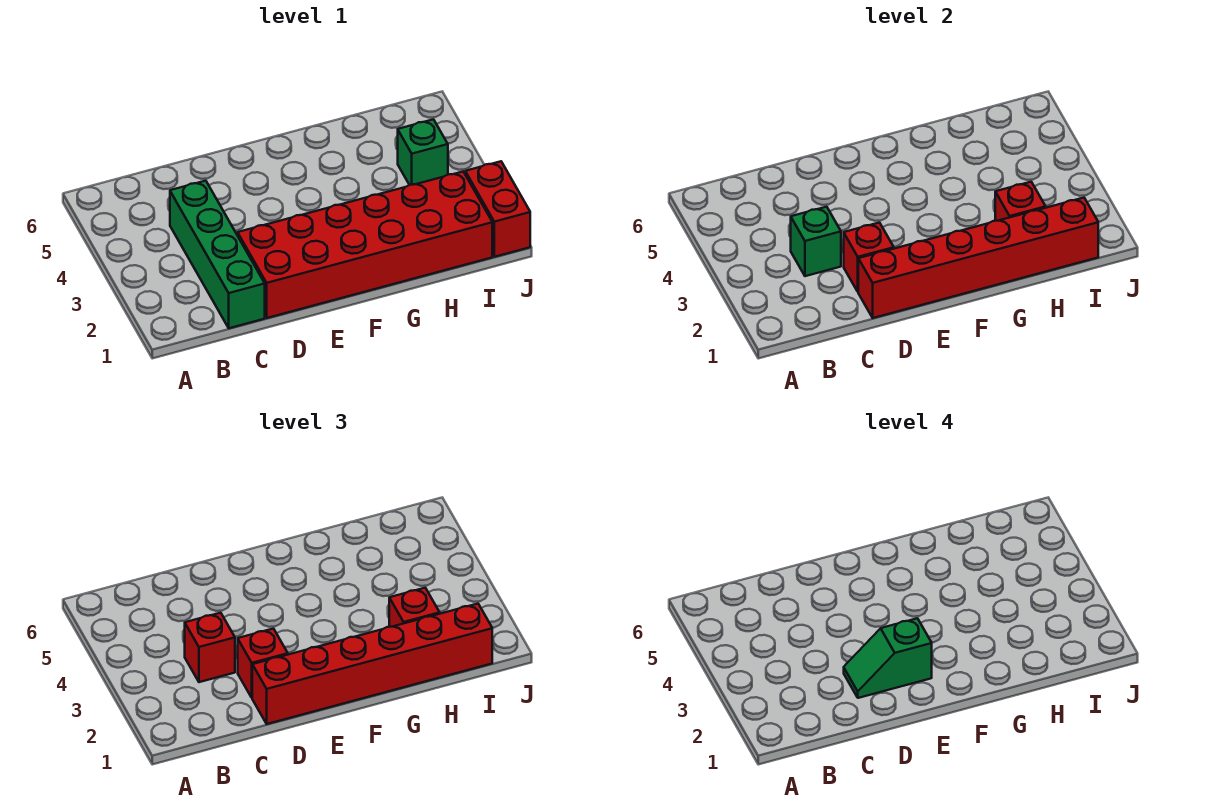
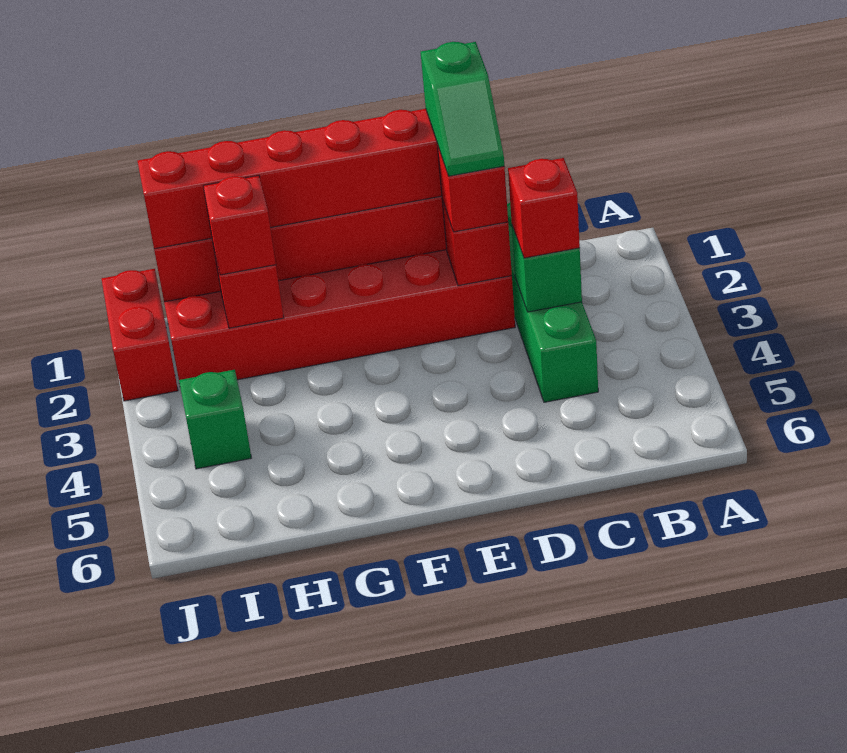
green slope D2:E2 level 4 top E -> green slope D1:D2 level 4 top 1

